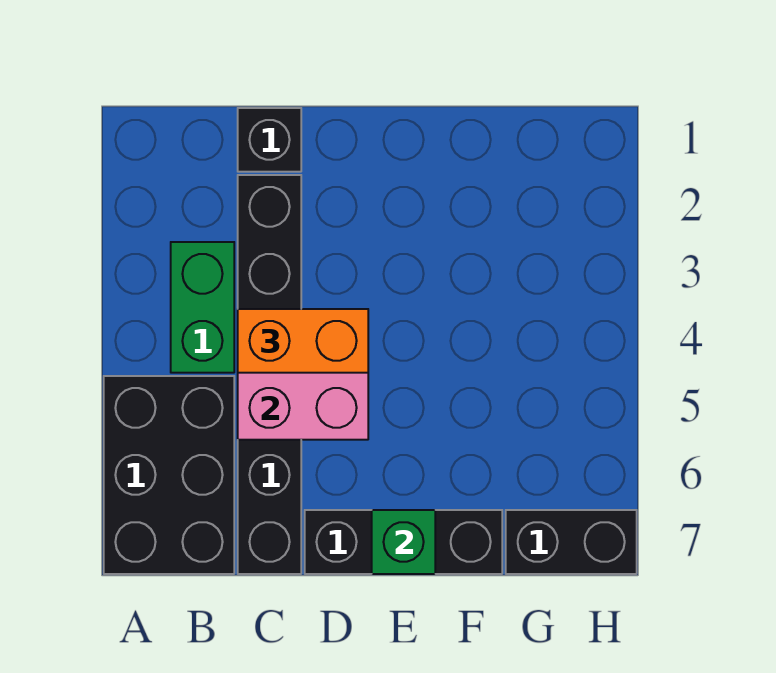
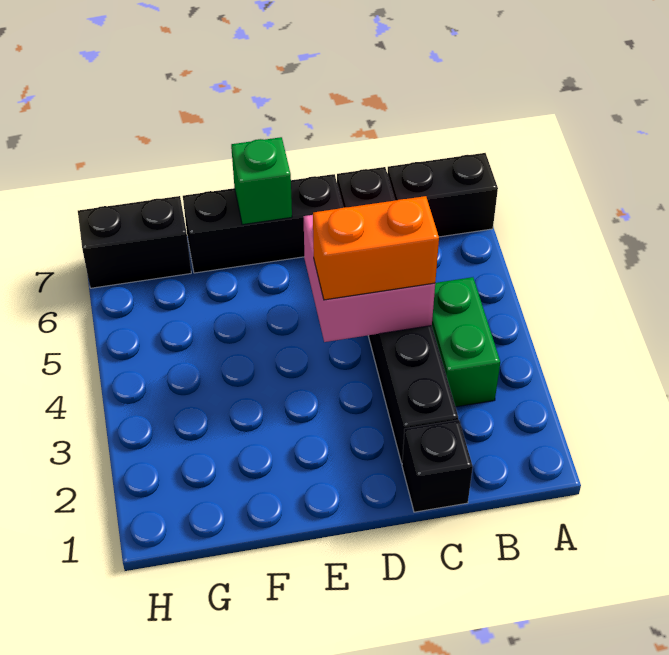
black brick A5:B7 level 1 -> black brick A7:B7 level 1

